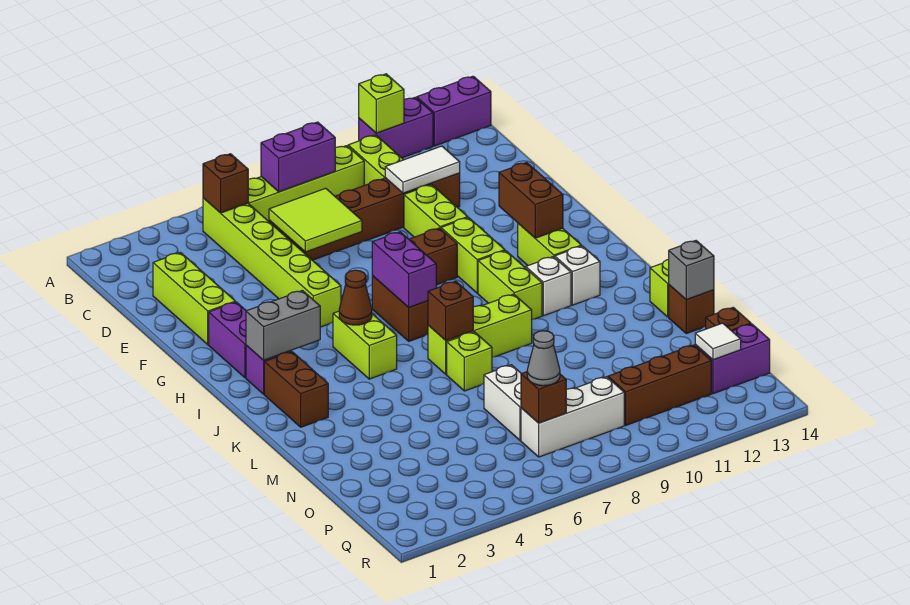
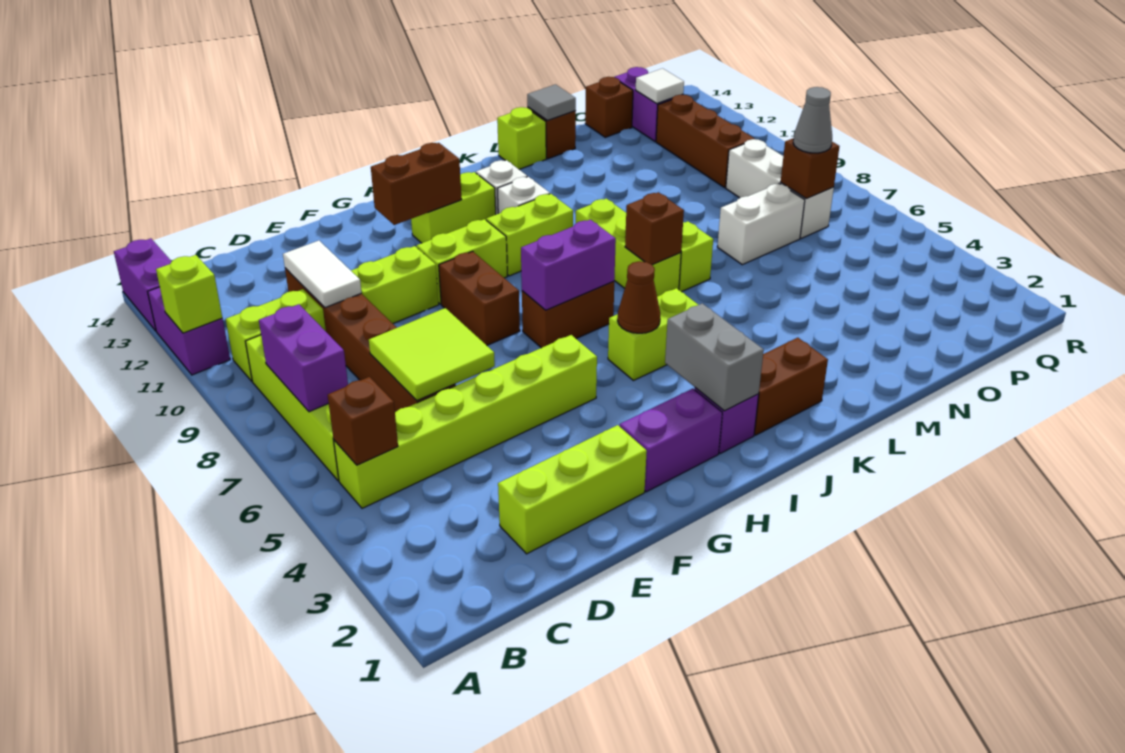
grey brick M14 level 2 -> grey tile M14 level 2

